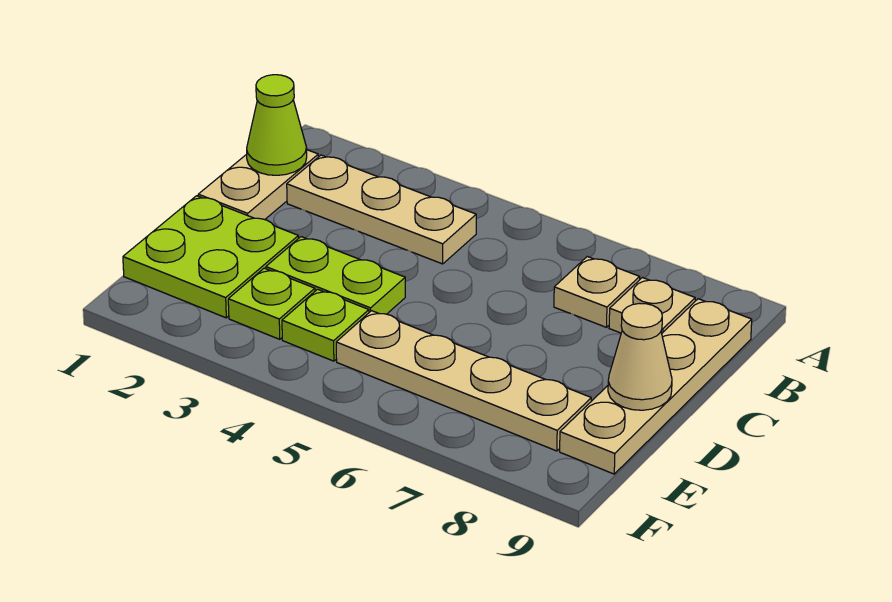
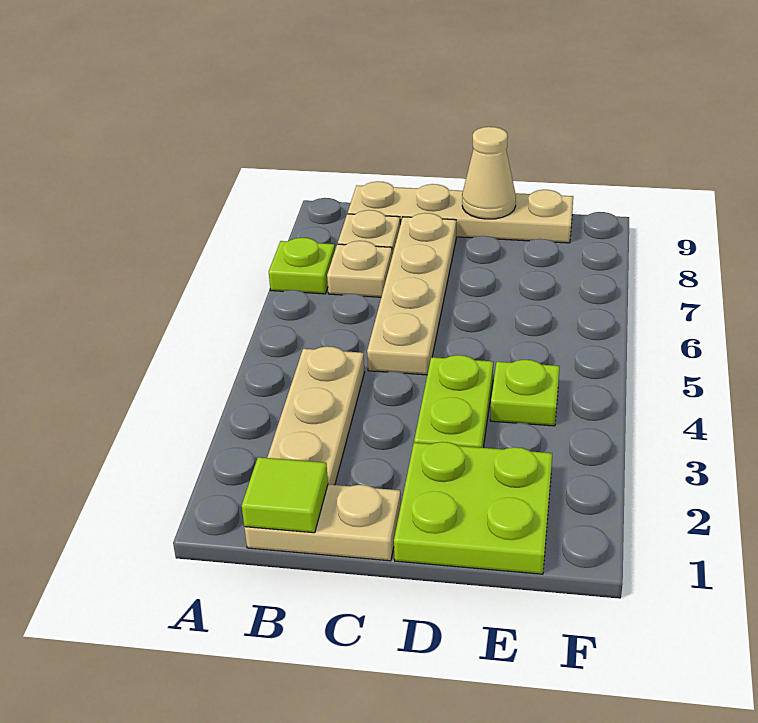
lime cone B1 level 2 -> lime tile B1 level 2
lime plate E3 level 1 -> lime plate A7 level 1
tan plate E5:E8 level 1 -> tan plate C5:C8 level 1

